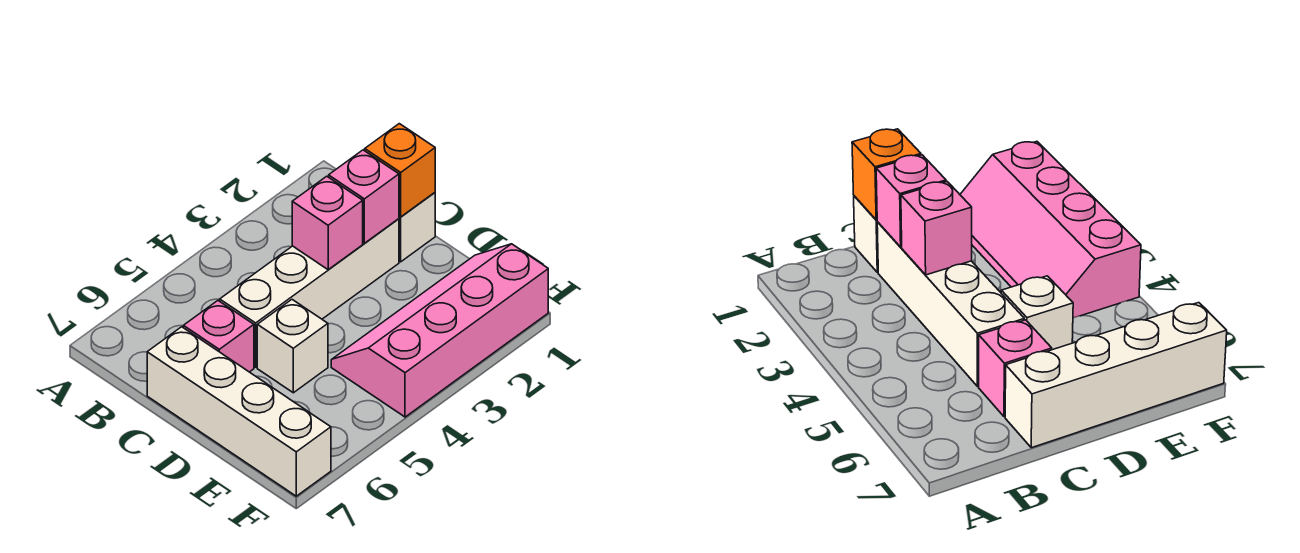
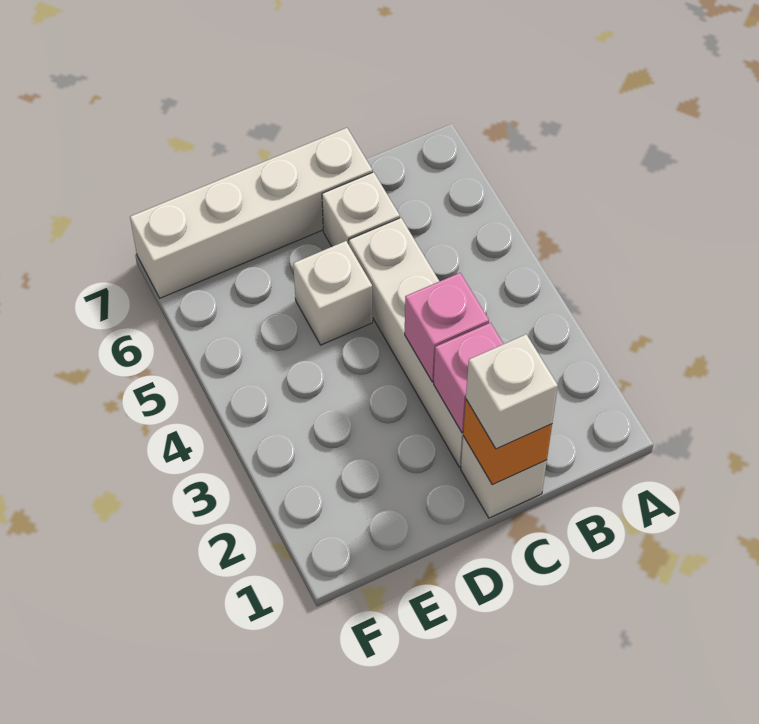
none -> white brick C1 level 3
pink brick C6 level 1 -> white brick C6 level 1
pink slope E1:F4 level 1 top F -> none

